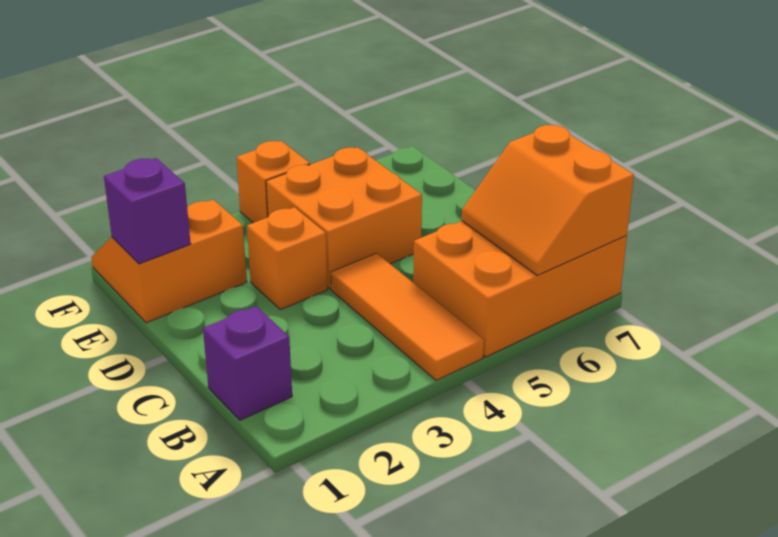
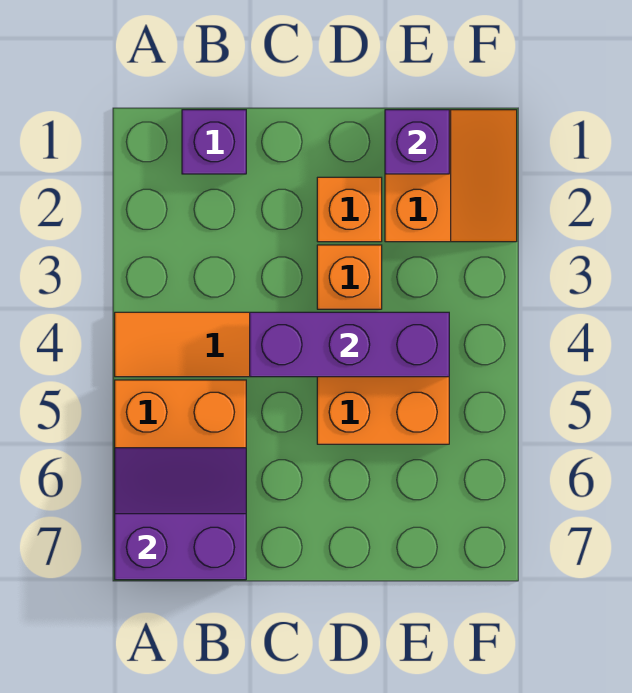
orange slope A6:B7 level 2 top 7 -> purple slope A6:B7 level 2 top 7
none -> purple brick C4:E4 level 2
orange brick F4 level 1 -> orange brick D2 level 1

